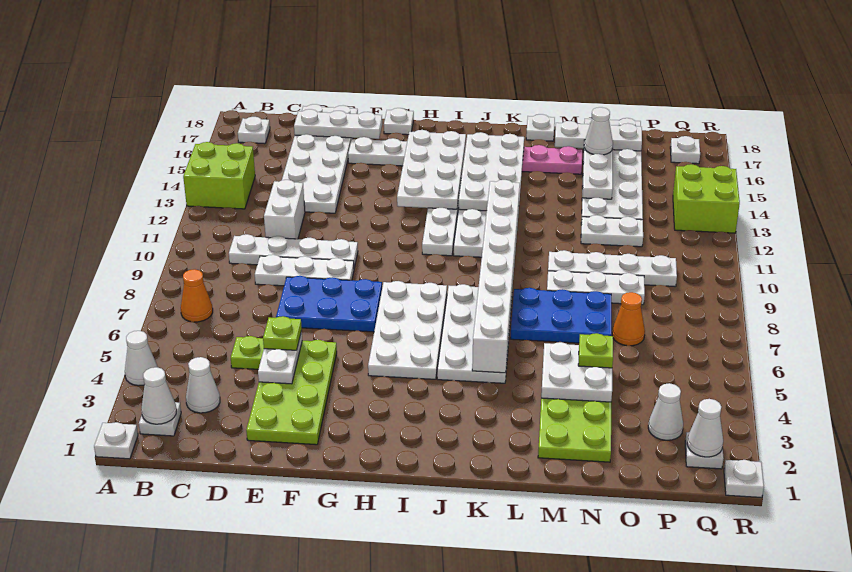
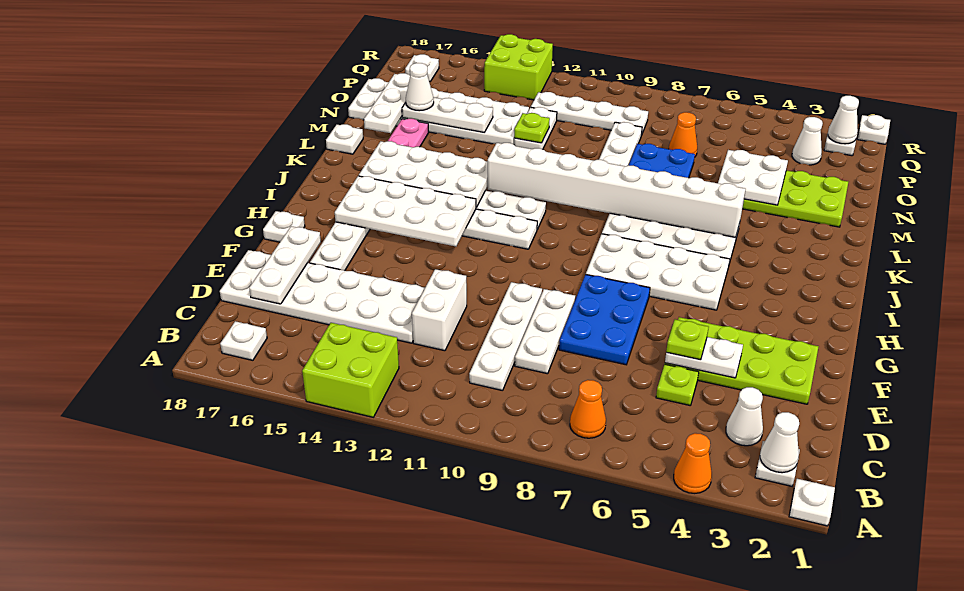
white cone A4 level 1 -> orange cone A4 level 1
white brick D11:D12 level 1 -> white brick D12:E12 level 1
white plate M10:P10 level 1 -> white plate P9:P12 level 1
lime plate N5 level 3 -> lime plate N12 level 2

